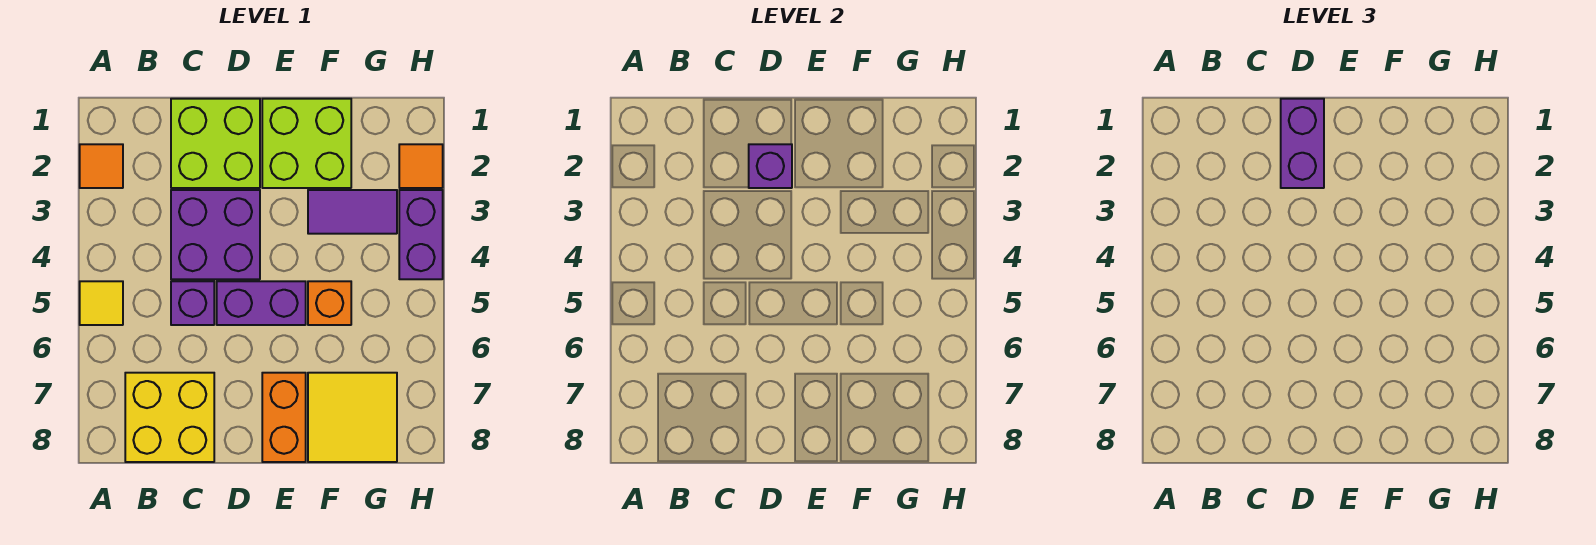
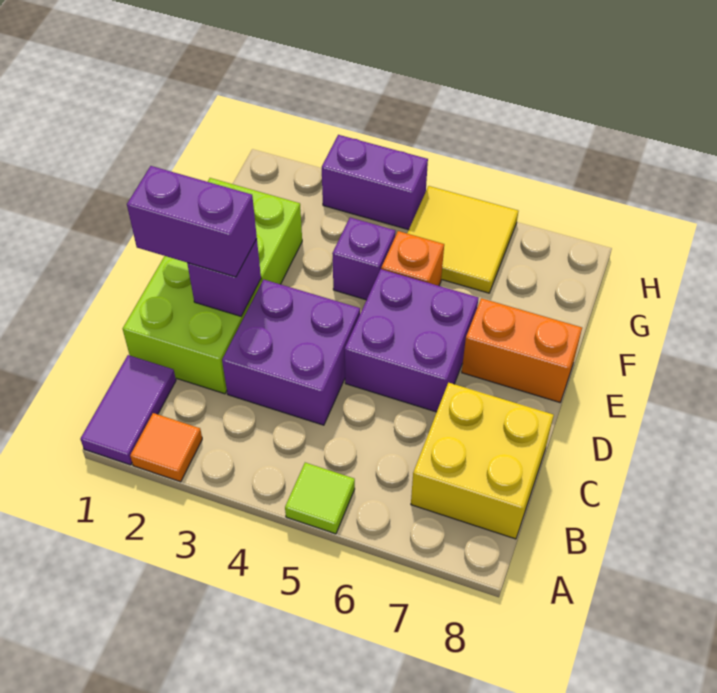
yellow tile A5 level 1 -> lime tile A5 level 1
purple brick C5 level 1 -> purple brick F4 level 1
purple brick D5:E5 level 1 -> purple brick D5:E6 level 1
purple tile F3:G3 level 1 -> purple tile A1:B1 level 1
yellow tile F7:G8 level 1 -> yellow tile G5:H6 level 1
orange tile H2 level 1 -> none

